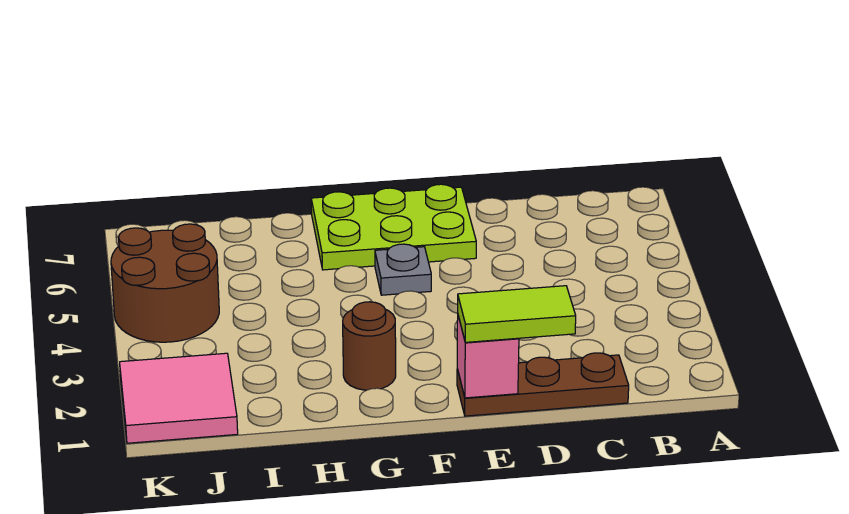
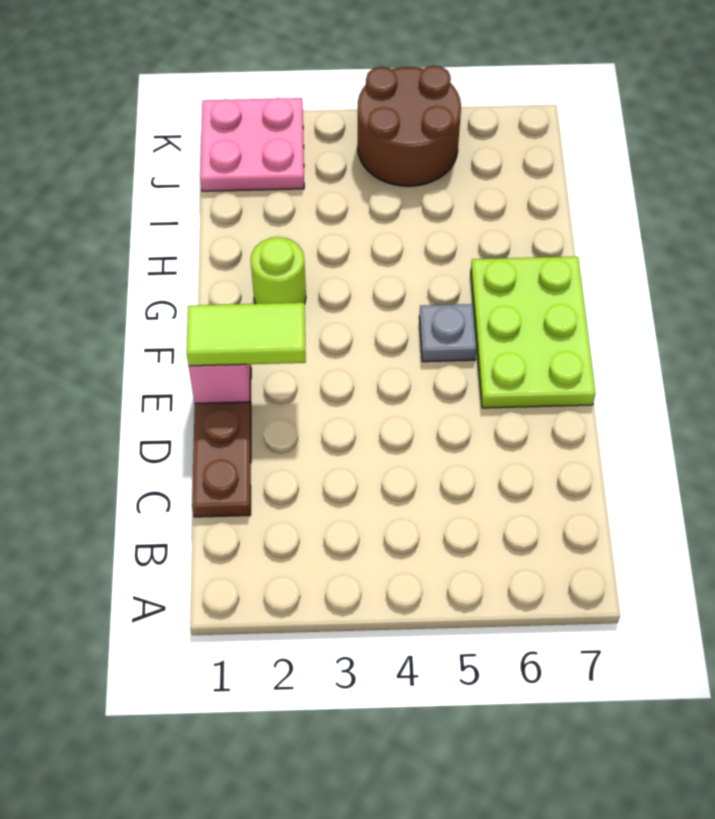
lime tile D1:E1 level 3 -> lime tile E1:E2 level 3
brown round brick G2 level 1 -> lime round brick G2 level 1
pink tile J1:K2 level 1 -> pink plate J1:K2 level 1

